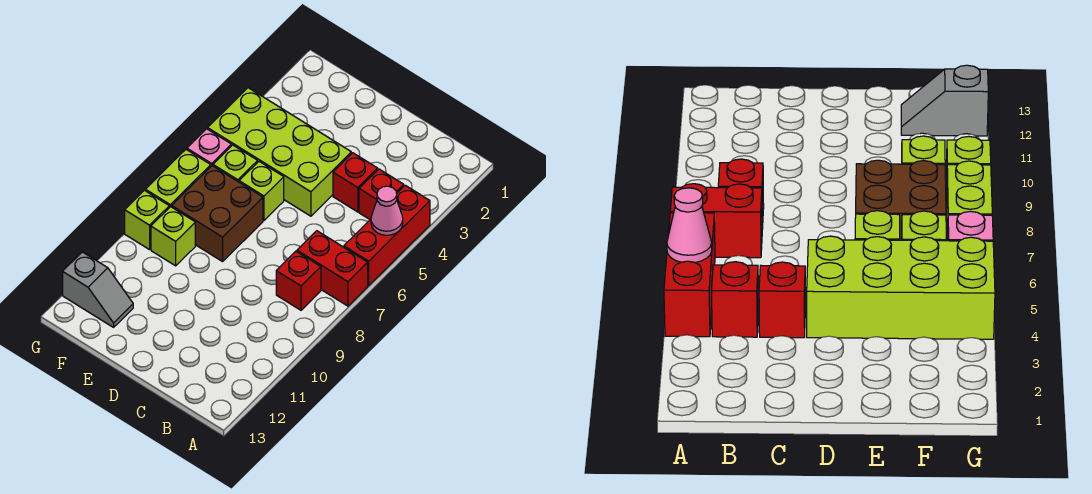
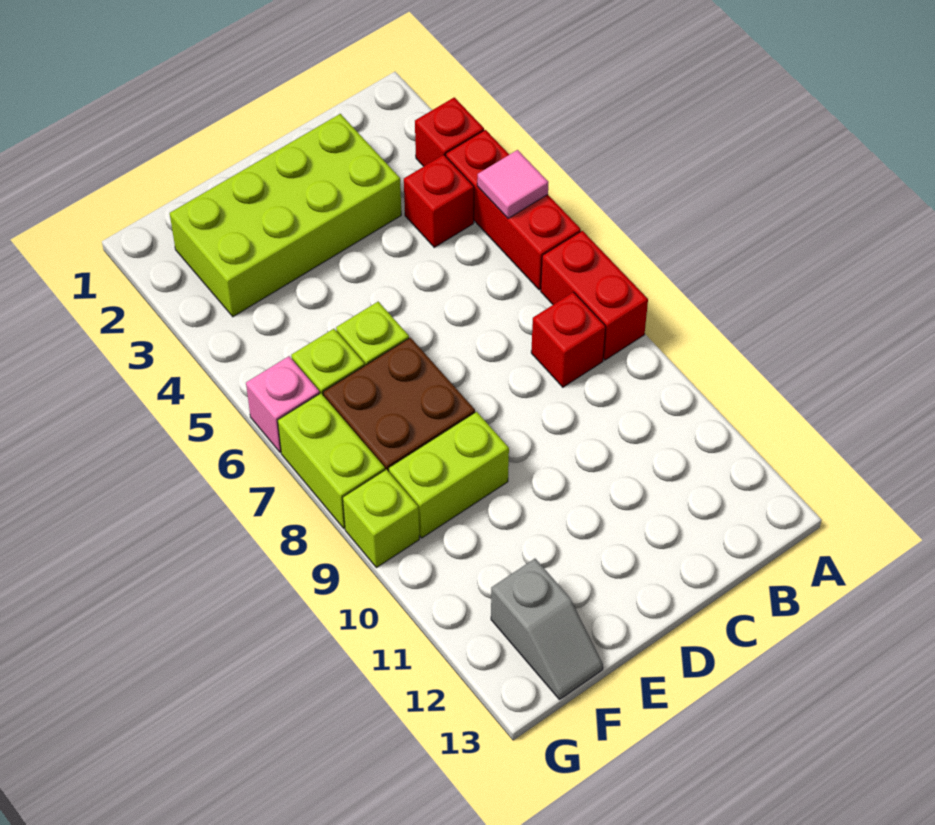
pink cone A5 level 2 -> pink tile A5 level 2
red brick A7:B7 level 1 -> red brick A7:A8 level 1
red brick C4 level 1 -> red brick A3 level 1
lime brick D4:G5 level 1 -> lime brick C2:F3 level 1
lime brick F9 level 1 -> lime brick E9:F9 level 1
grey slope F12:G12 level 1 top G -> grey slope F12:F13 level 1 top 12

